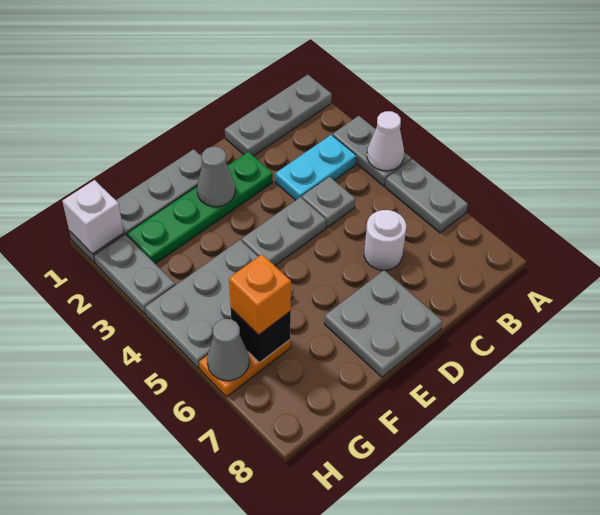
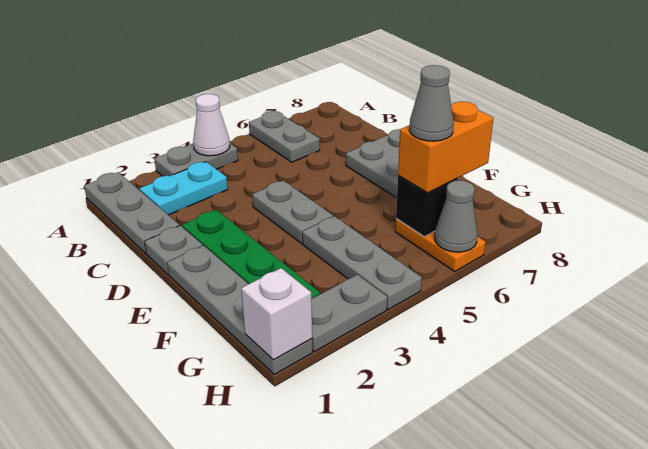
grey plate A5:A6 level 1 -> grey plate A6:B6 level 1
cyan plate B3:C3 level 1 -> cyan plate B2:B3 level 1
grey plate C4 level 1 -> grey plate D1 level 1
white round brick C6 level 1 -> none
grey cone E2 level 2 -> grey cone G6 level 4
grey plate F4:H5 level 1 -> grey plate F4:H4 level 1
orange brick G6 level 3 -> orange brick G6:G7 level 3

